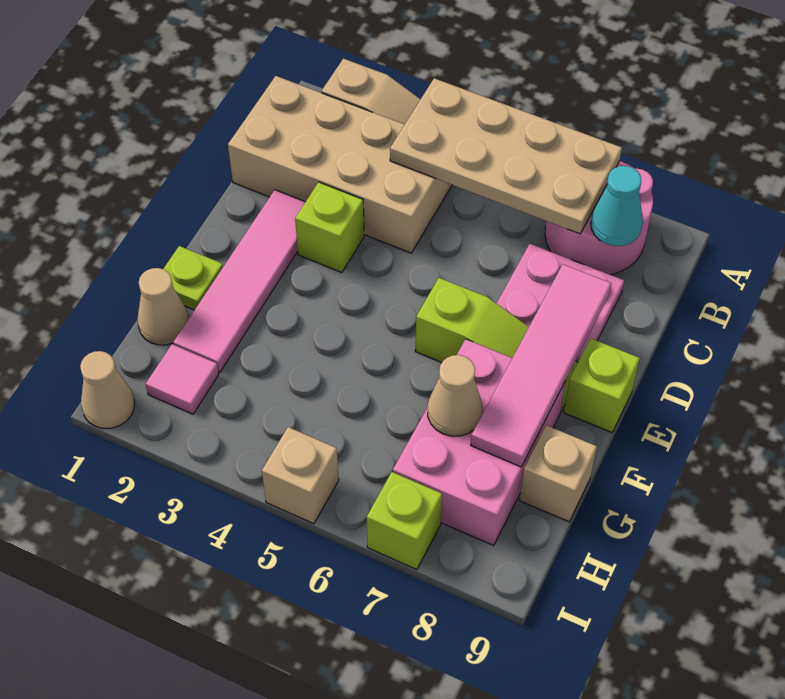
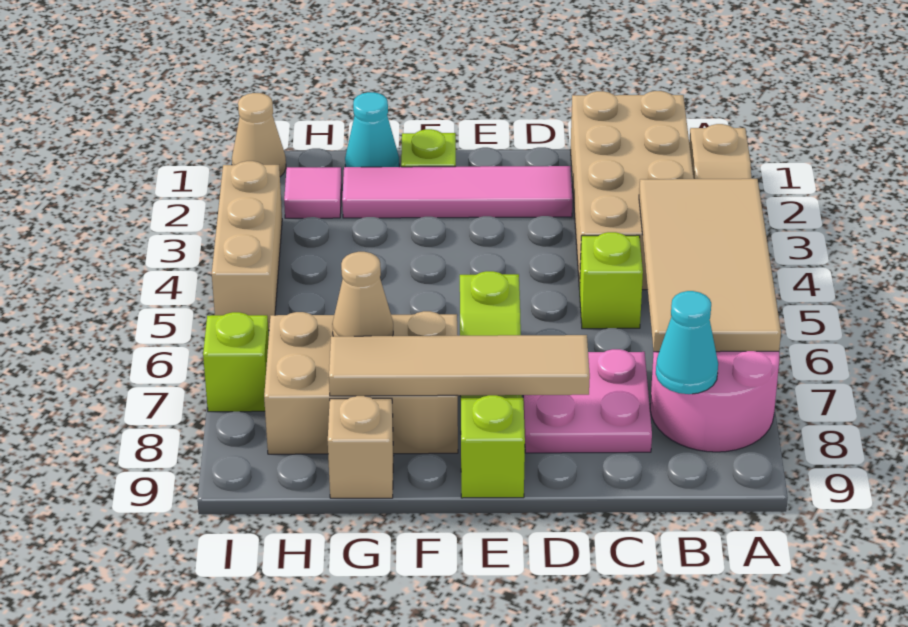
tan plate A4:B7 level 2 -> tan tile A4:B7 level 2
lime brick D3 level 1 -> lime brick C5 level 1
pink tile D8:G8 level 2 -> tan tile D8:G8 level 2
pink brick F7:H8 level 1 -> tan brick F7:H8 level 1
tan cone G1 level 1 -> cyan cone G1 level 1
tan brick I5 level 1 -> tan brick I3:I5 level 1

